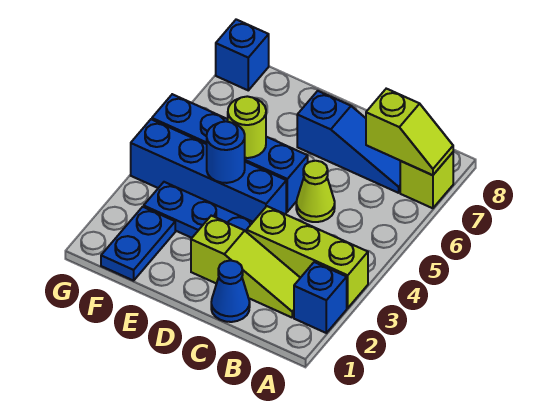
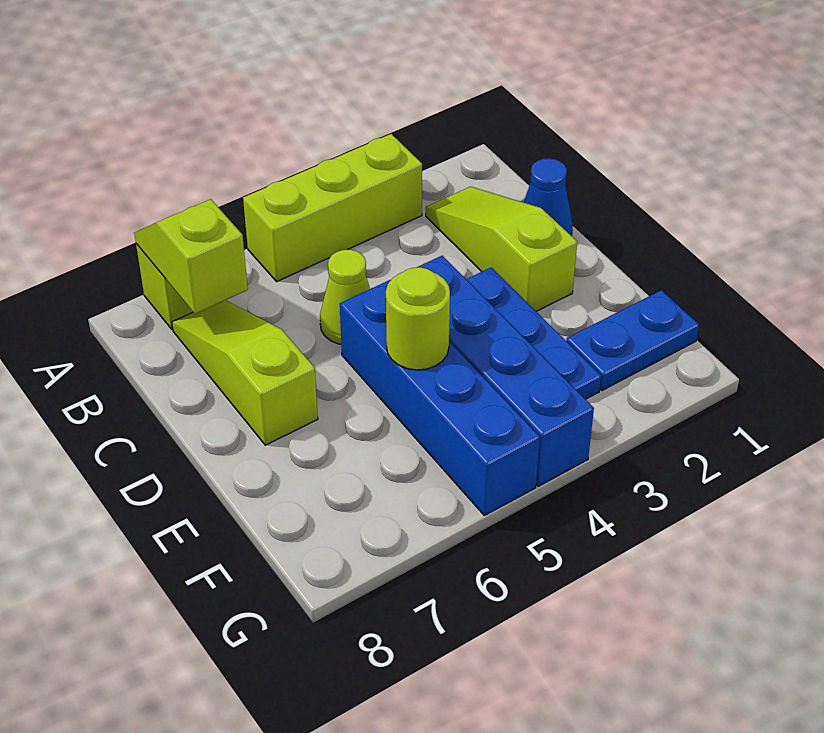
blue brick A2 level 1 -> none
lime brick A3:C3 level 1 -> lime brick A3:A5 level 1
blue slope B7:D7 level 1 top D -> lime slope B7:D7 level 1 top D
blue round brick E4 level 2 -> none
blue brick G8 level 1 -> none

